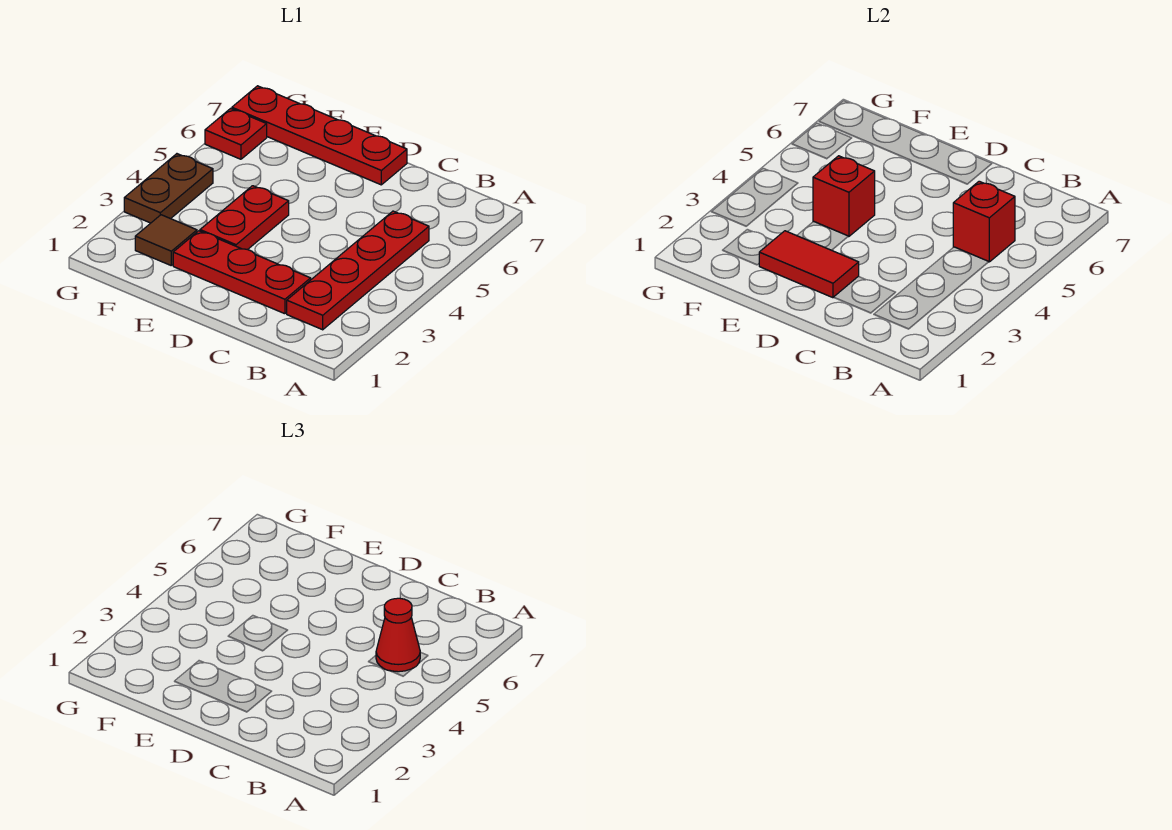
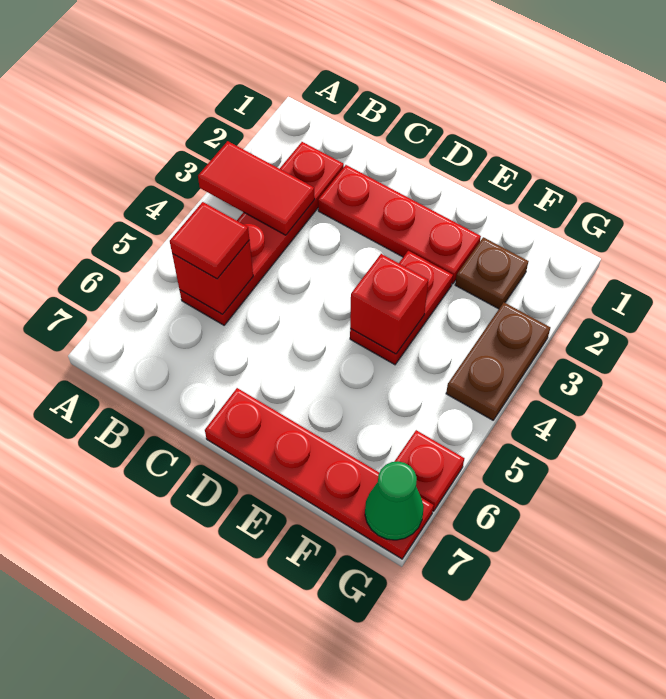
red cone B5 level 3 -> red tile B5 level 3
red tile D2:E2 level 2 -> red tile A3:B3 level 2
brown tile F2 level 1 -> brown plate F2 level 1
none -> green cone G7 level 2

